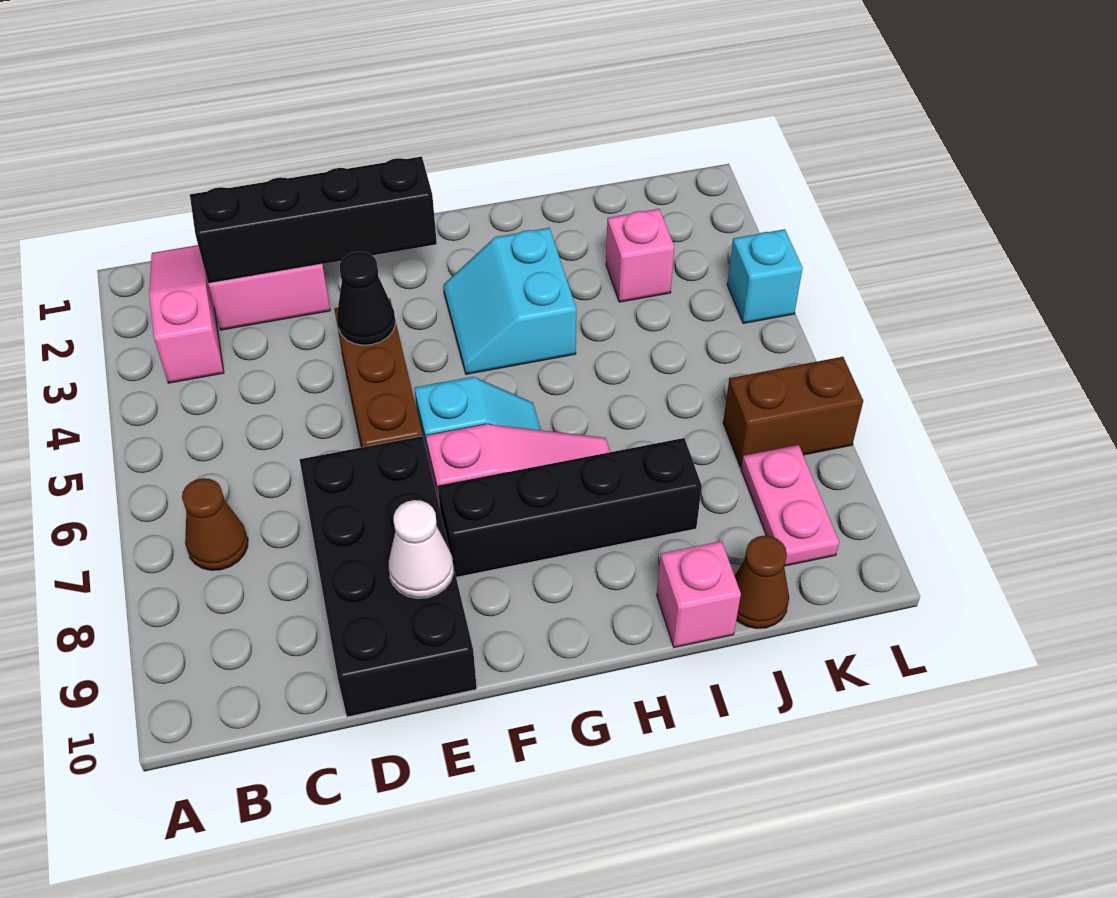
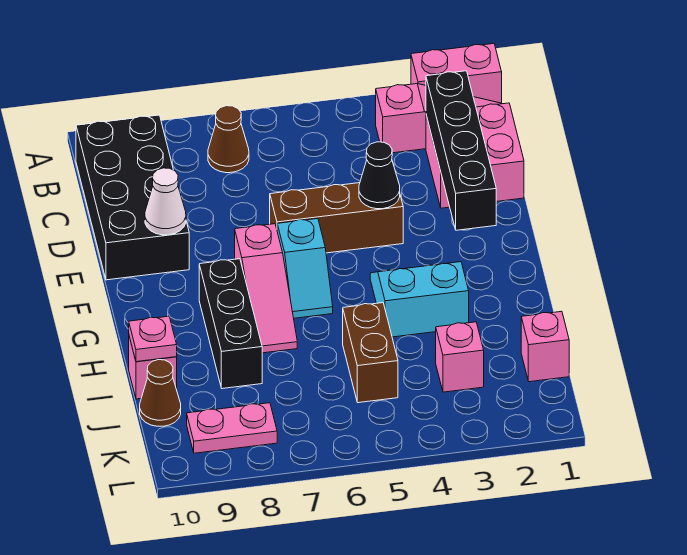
none -> pink brick A1:A2 level 1
black brick D7:E10 level 1 -> black brick B9:E10 level 1
black brick F8:I8 level 1 -> black brick G8:I8 level 1
none -> pink plate I10 level 2
none -> pink brick J1 level 1
brown brick K7:L7 level 1 -> brown brick I5:J5 level 1
cyan brick L4 level 1 -> none

